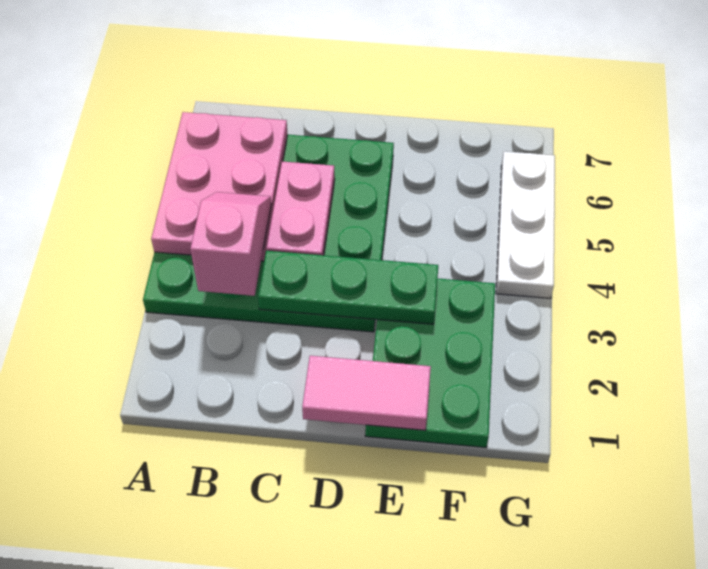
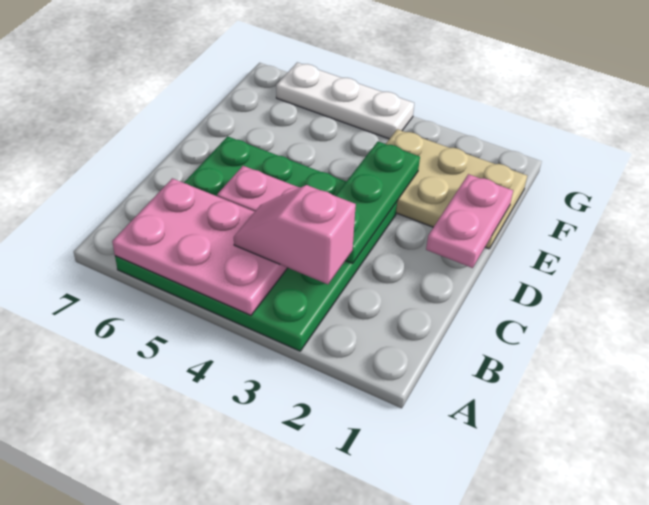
pink tile D1:E1 level 2 -> pink plate D1:E1 level 2
green plate E1:F3 level 1 -> tan plate E1:F3 level 1

